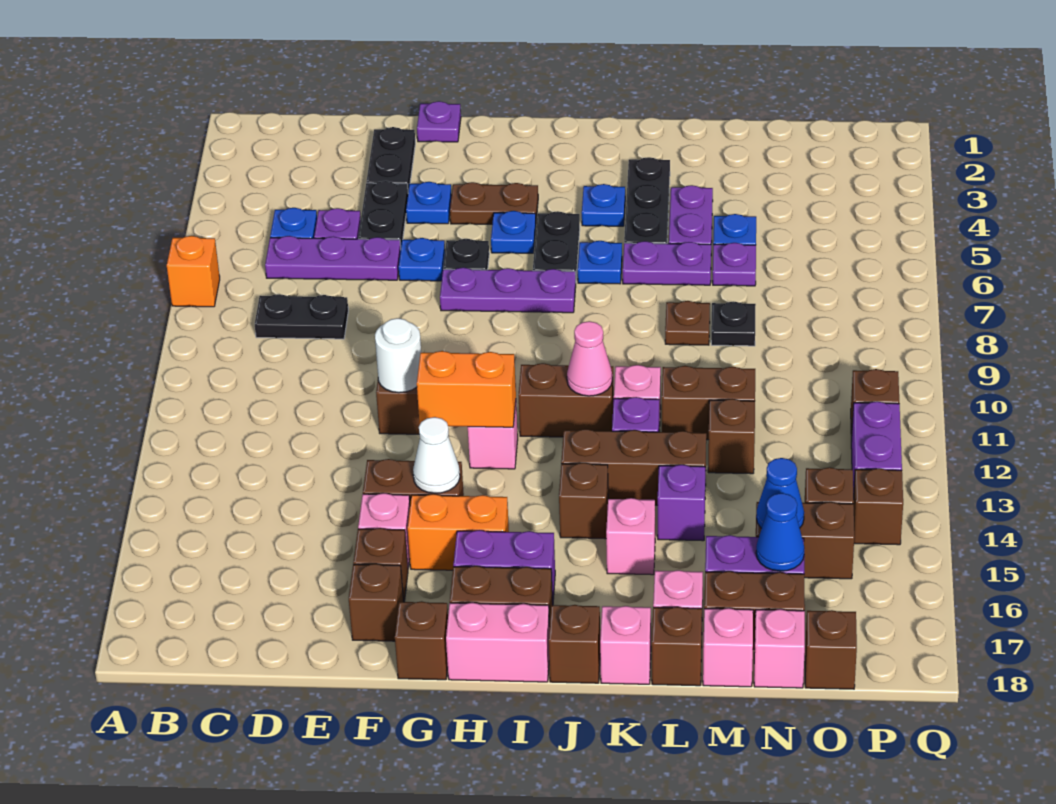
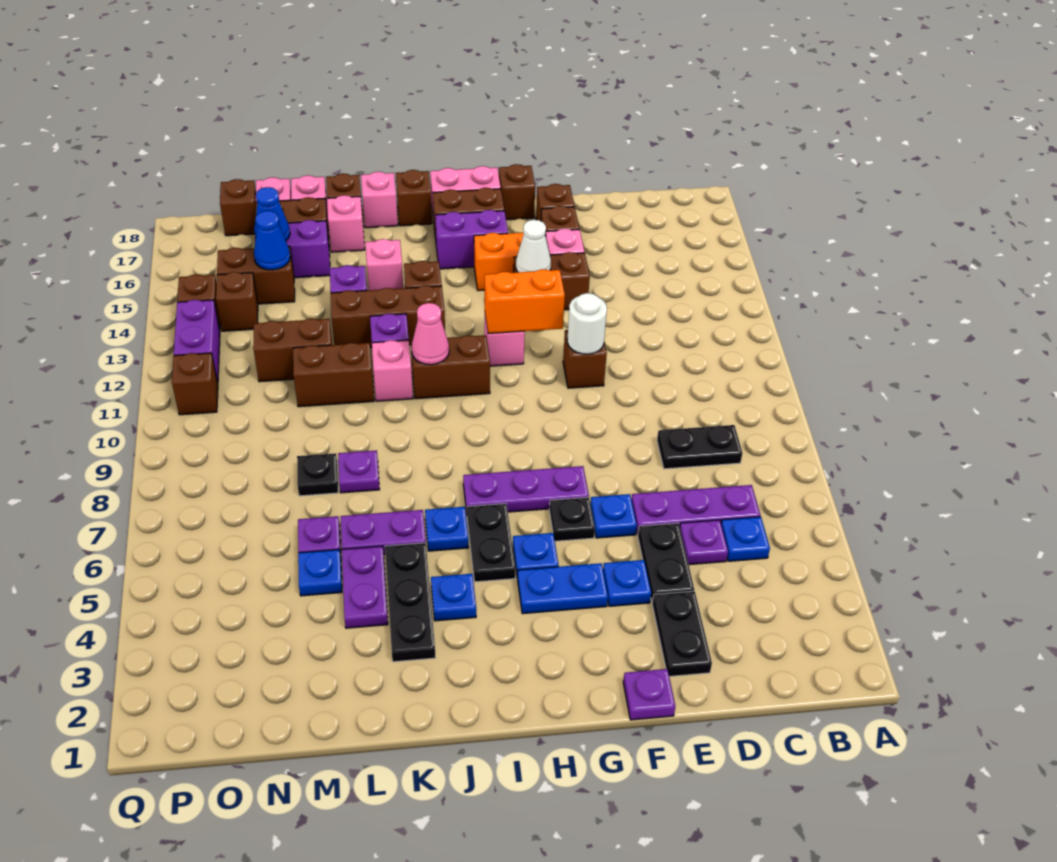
orange brick A7 level 1 -> none
brown plate G4:H4 level 1 -> blue plate G4:H4 level 1
brown plate L8 level 1 -> purple plate L8 level 1
brown brick M12 level 1 -> brown brick M12:N12 level 1

